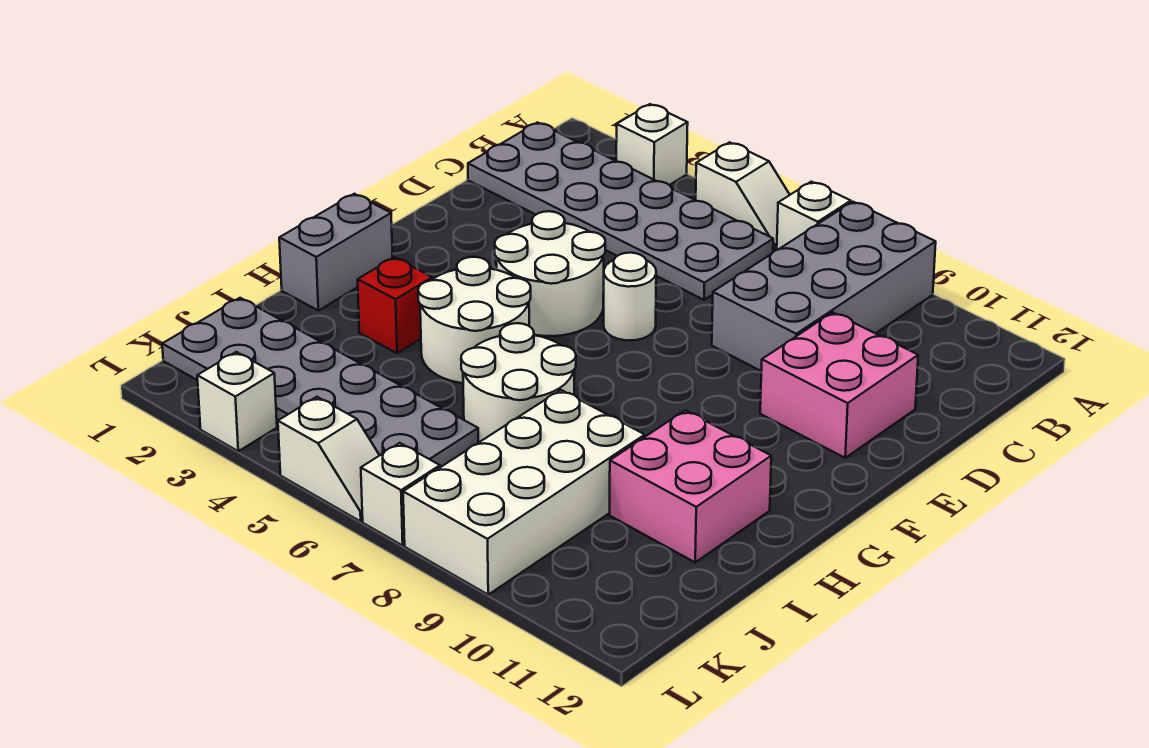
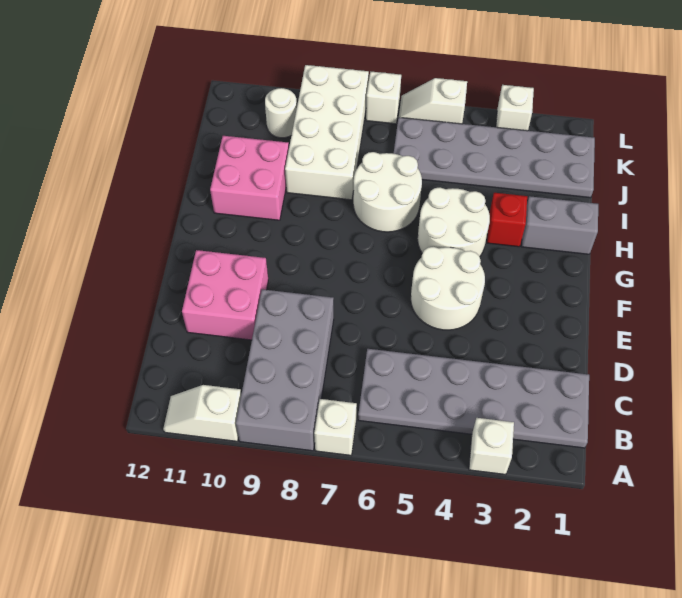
white slope A5:A6 level 1 top 5 -> white slope A10:A11 level 1 top 10
white round brick E6 level 1 -> white round brick K10 level 1
grey brick G1:H1 level 1 -> grey brick H1:H2 level 1

